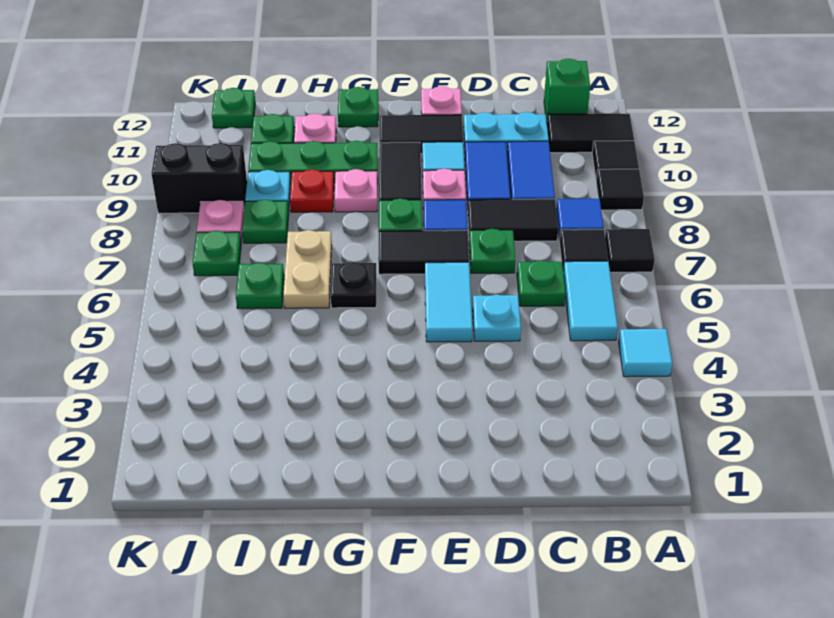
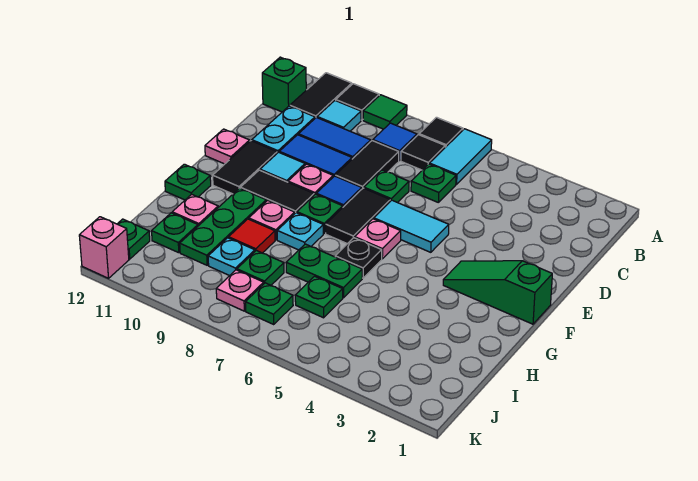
cyan tile A4 level 1 -> cyan tile B10 level 1
black tile A9 level 1 -> green tile A9 level 1
cyan tile B5:B6 level 1 -> cyan tile A6:B6 level 1
cyan plate D5 level 1 -> cyan plate G8 level 1
none -> green slope F1:F3 level 1 top 1
none -> pink plate F6 level 1
tan plate H6:H7 level 1 -> green plate H6:H7 level 1
red plate H9 level 1 -> red tile H9 level 1
black brick J9:K9 level 1 -> none
none -> pink brick K12 level 1

